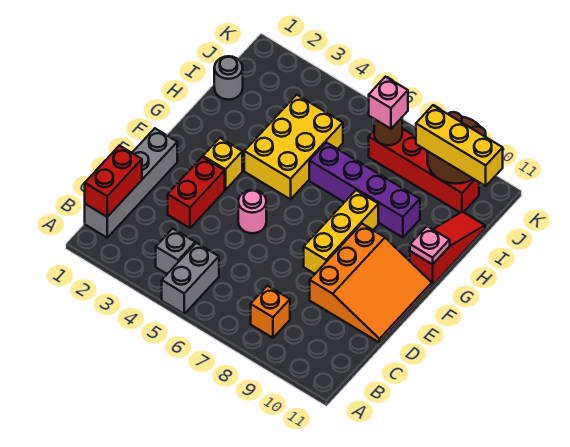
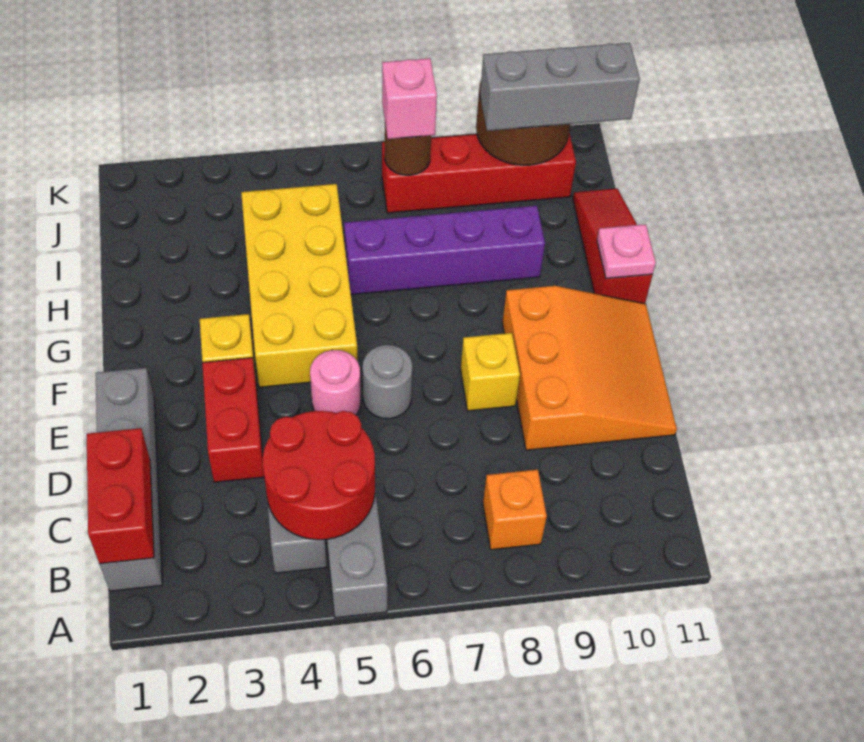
none -> red round brick B4:C5 level 2
yellow brick E8:G8 level 1 -> yellow brick E8 level 1
yellow brick G4:I5 level 1 -> yellow brick F4:I5 level 1
grey round brick I1 level 1 -> grey round brick E6 level 1
yellow brick J9:J11 level 3 -> grey brick J9:J11 level 3

